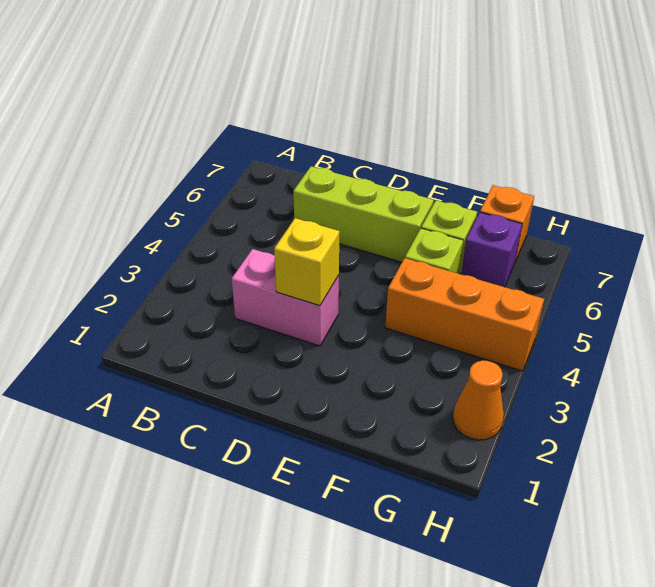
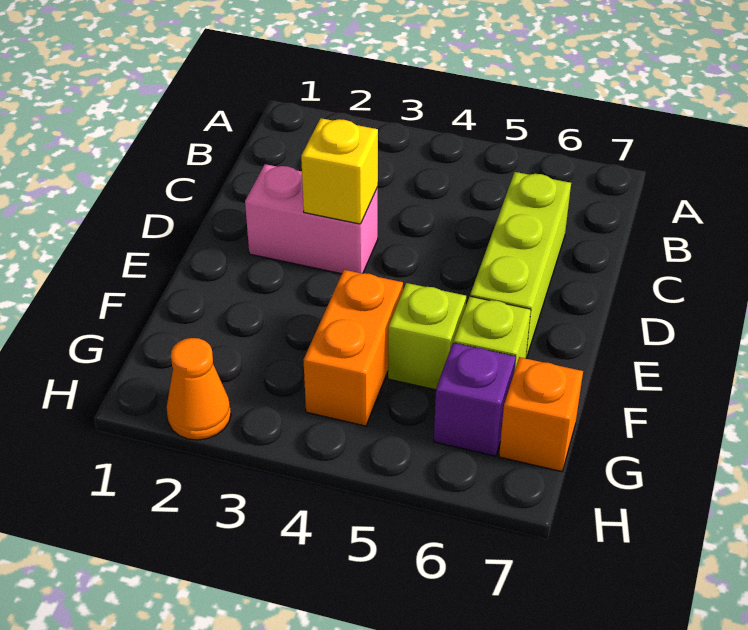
pink brick C3:D3 level 1 -> pink brick D2:D3 level 1
orange brick F4:H4 level 1 -> orange brick F4:G4 level 1

